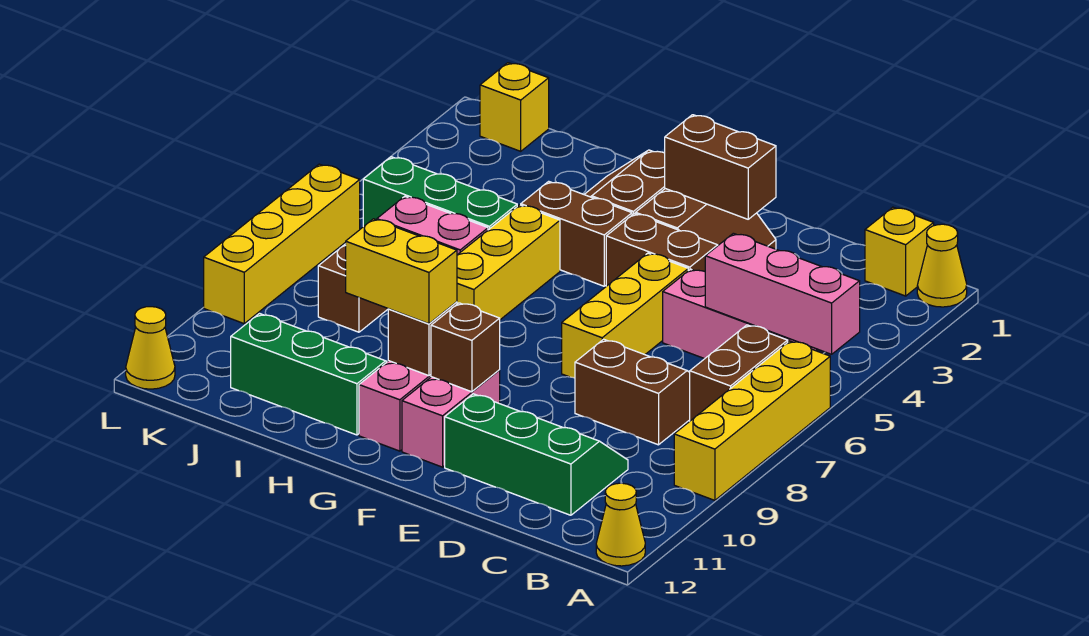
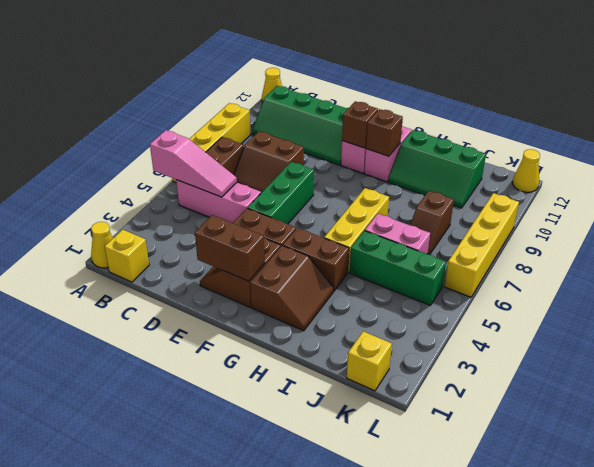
pink brick A5:C5 level 2 -> pink slope A5:C5 level 2 top A
green slope C10:E11 level 1 top 11 -> green slope B10:E11 level 1 top 11
yellow brick E5:E7 level 1 -> green brick E5:E7 level 1
yellow brick G10:H10 level 3 -> none

